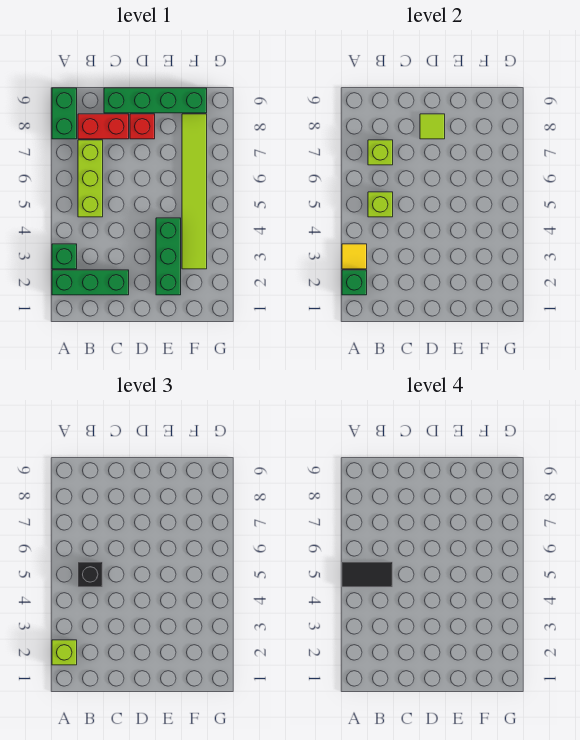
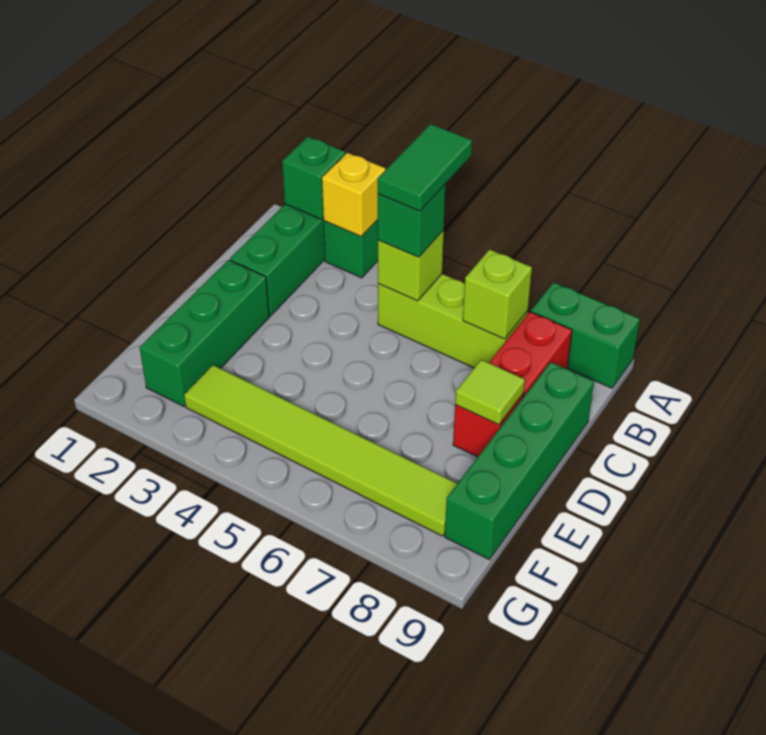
lime brick A2 level 3 -> none
yellow tile A3 level 2 -> yellow brick A3 level 2
black tile A5:B5 level 4 -> green tile A5:B5 level 4
black brick B5 level 3 -> green brick B5 level 3
green brick E2:E4 level 1 -> green brick D2:F2 level 1

